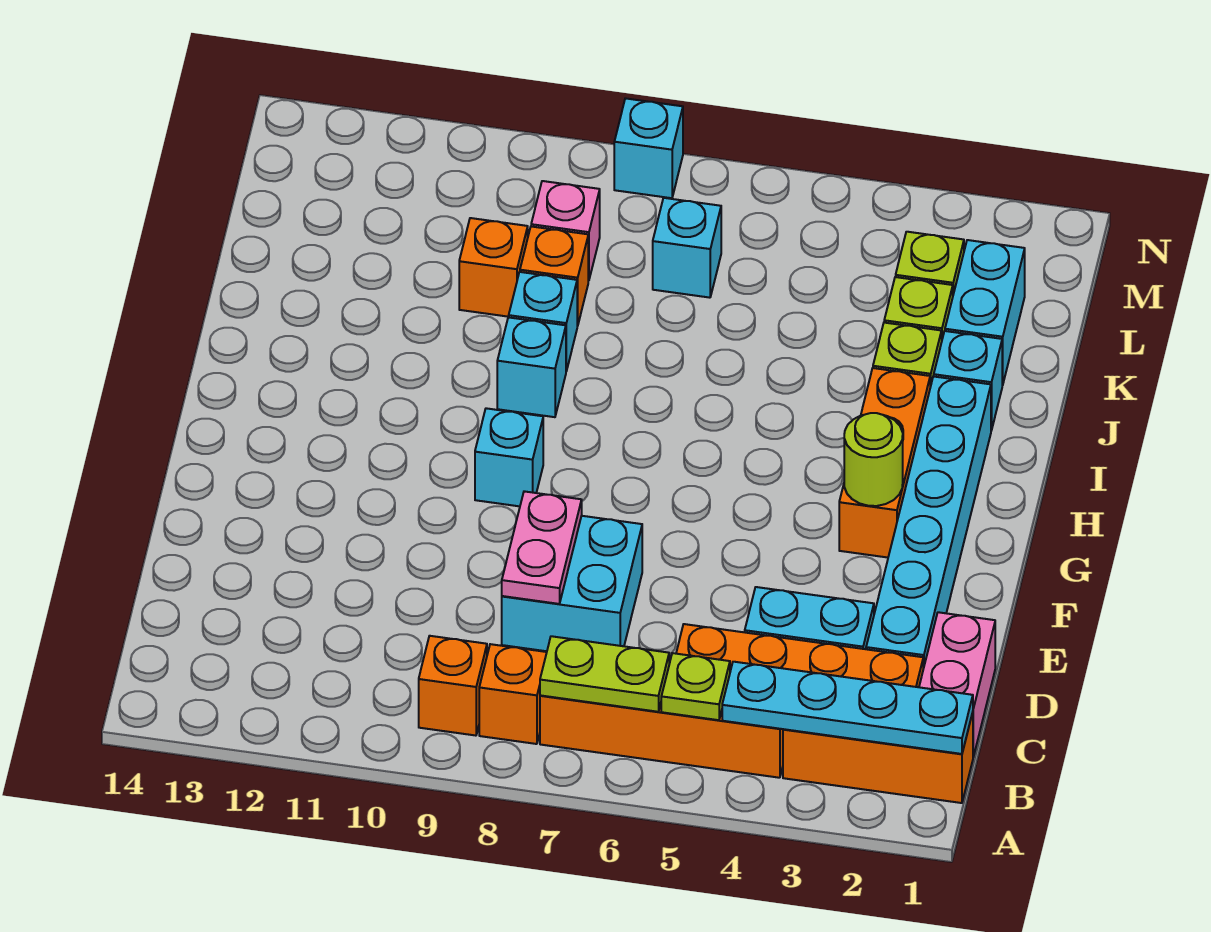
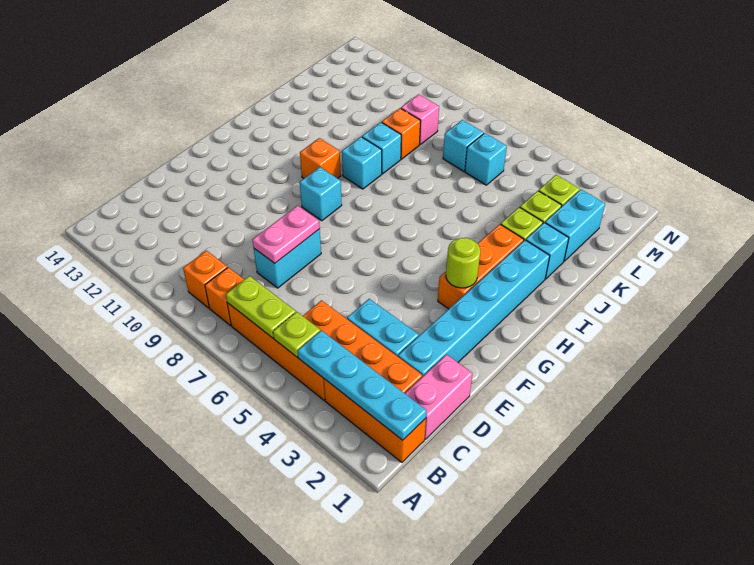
cyan brick D7:E8 level 1 -> cyan brick D8:E8 level 1
orange brick K10 level 1 -> orange brick H10 level 1
cyan brick N8 level 1 -> cyan brick L6 level 1

